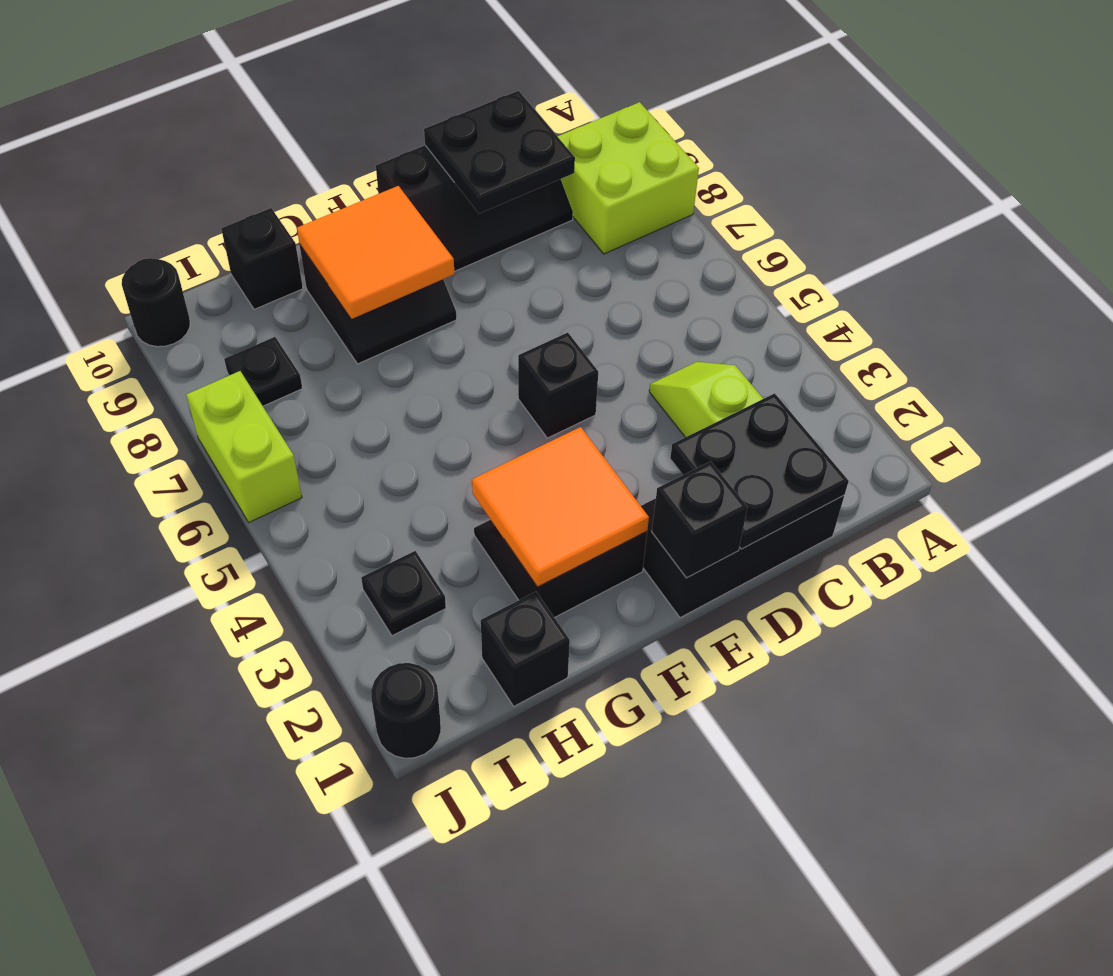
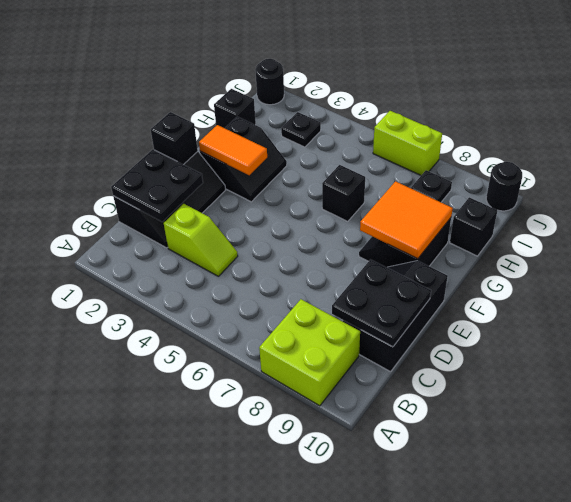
black brick E5 level 1 -> black brick G6 level 1
orange tile F2:G3 level 2 -> orange tile F2:F3 level 2

